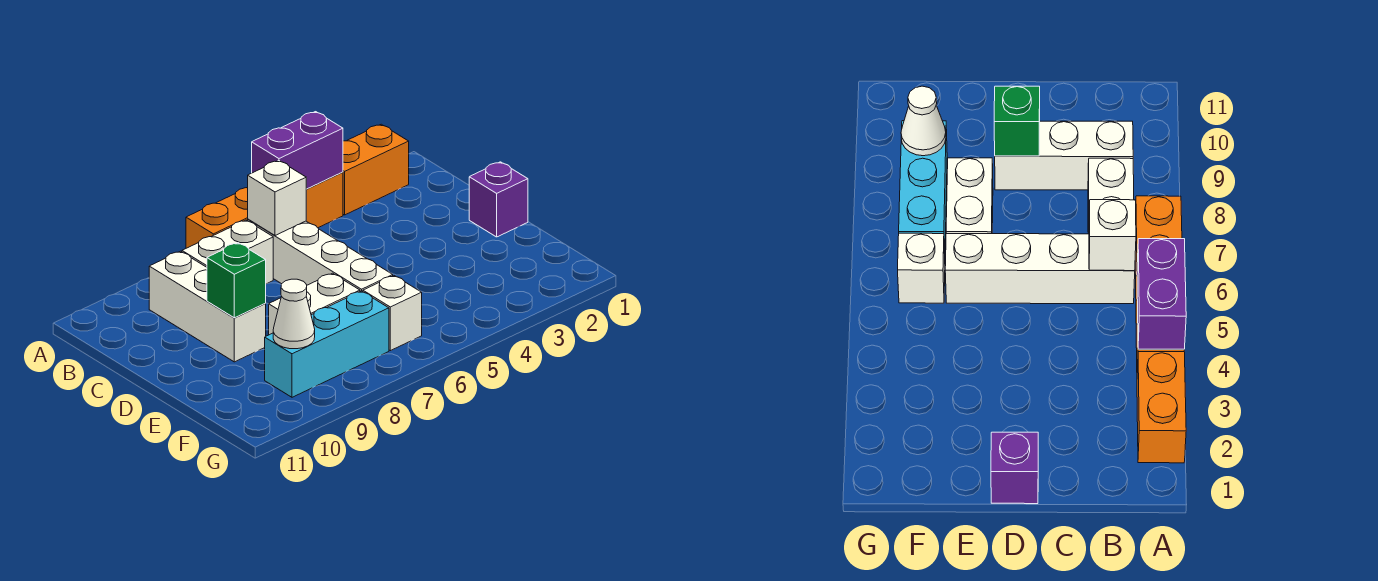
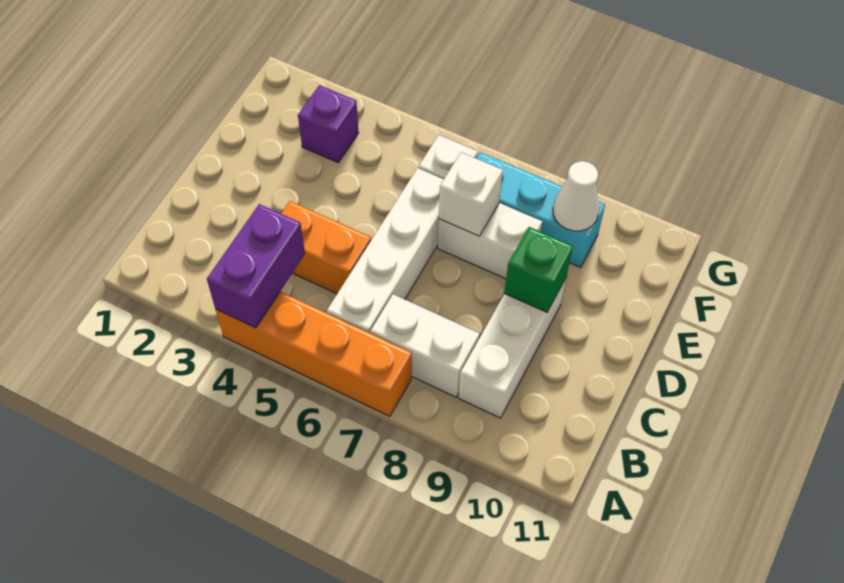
orange brick A2:A3 level 1 -> orange brick C4:C5 level 1
purple brick A4:A5 level 2 -> purple brick A4:B4 level 2
white brick B6 level 2 -> white brick E7 level 2
purple brick D1 level 1 -> purple brick F3 level 1

